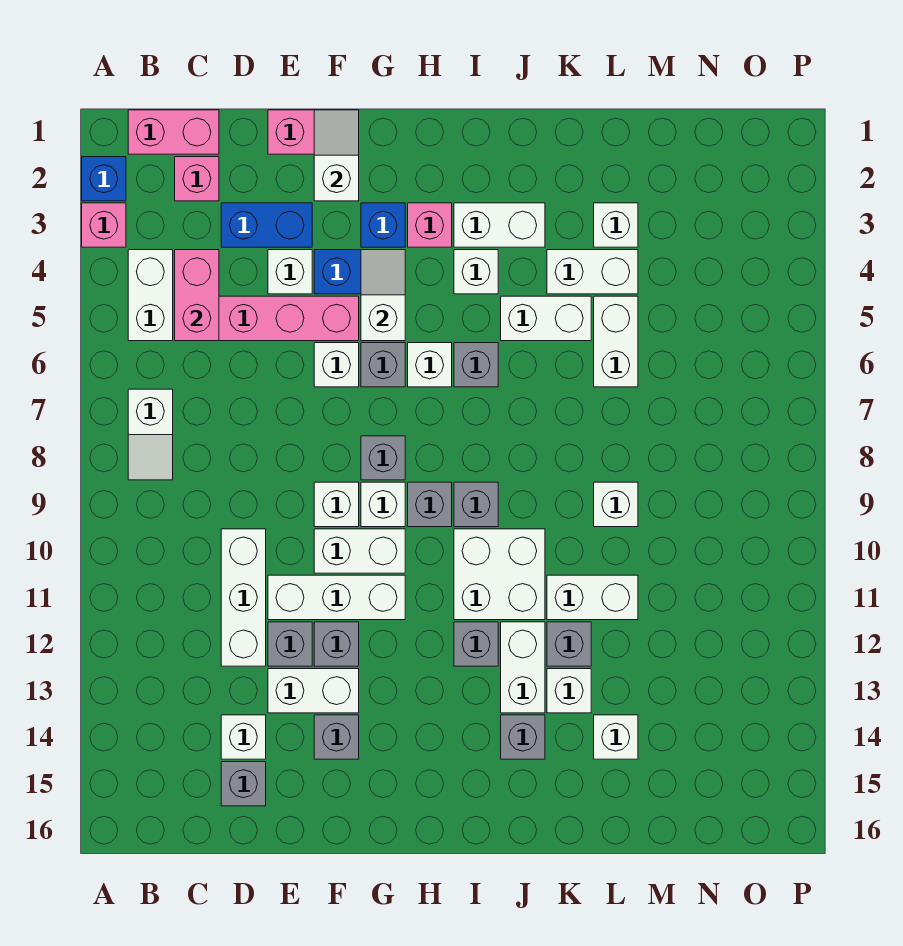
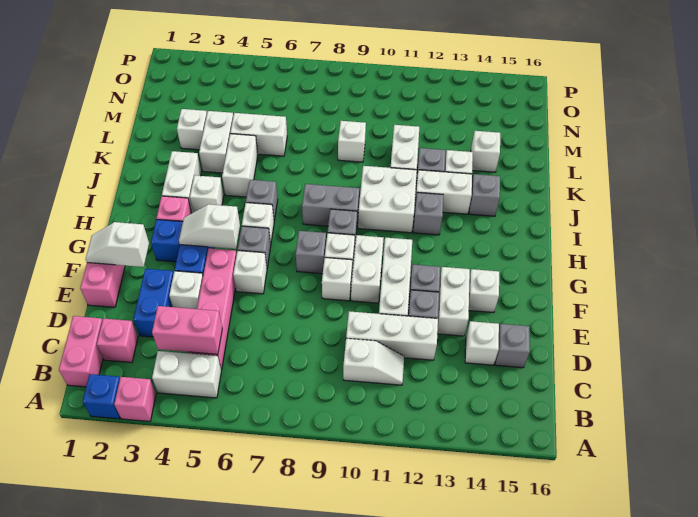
white slope B7:B8 level 1 top 7 -> white slope C10:C11 level 1 top 10
grey brick F14 level 1 -> white brick F14 level 1
grey brick I9 level 1 -> grey brick I8:I9 level 1

